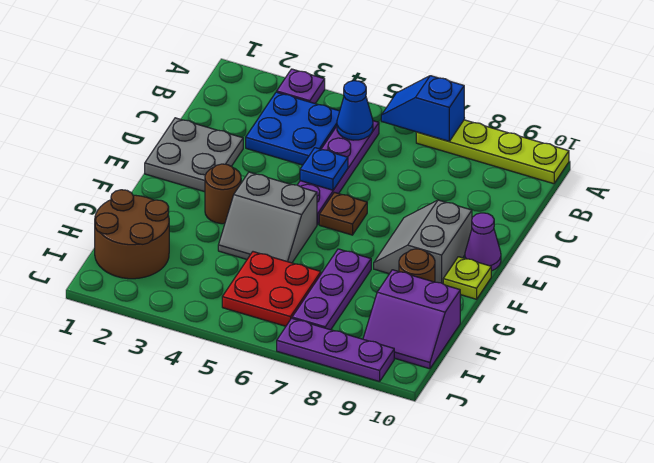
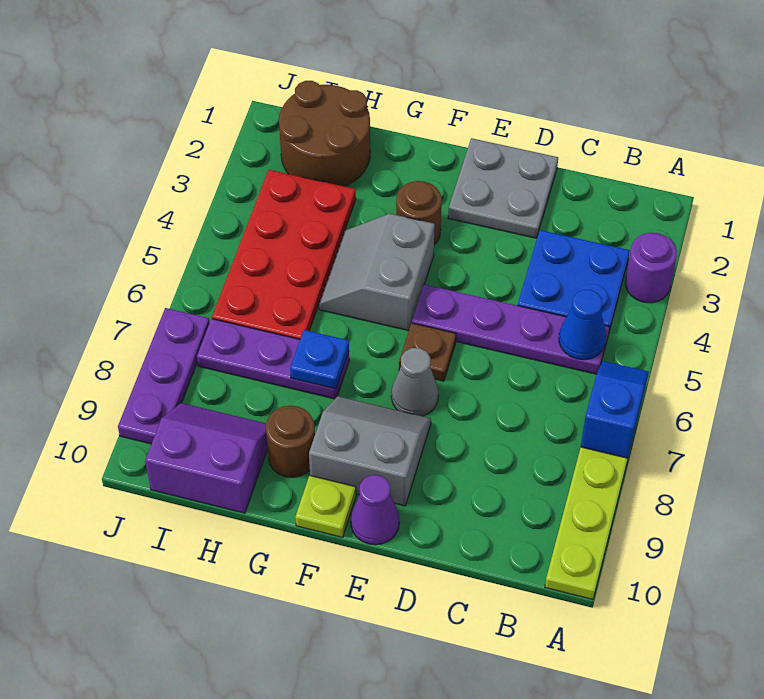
purple plate A3 level 1 -> purple round brick A3 level 1
blue plate D5 level 2 -> blue plate G7 level 2
none -> grey cone E7 level 1
red plate H5:I6 level 1 -> red plate H3:I6 level 1
purple slope H9:I10 level 1 top H -> purple slope H9:I10 level 1 top 10

